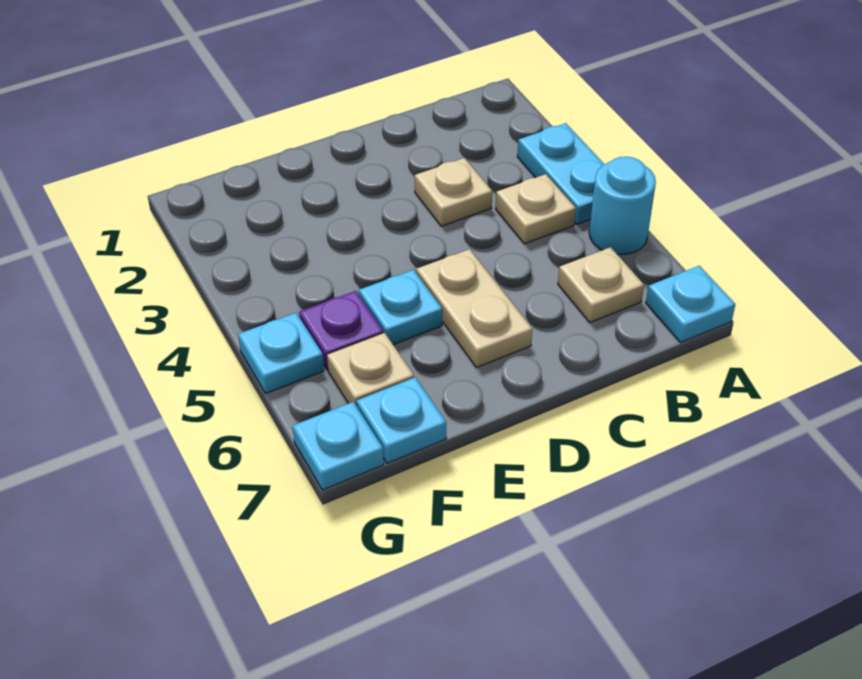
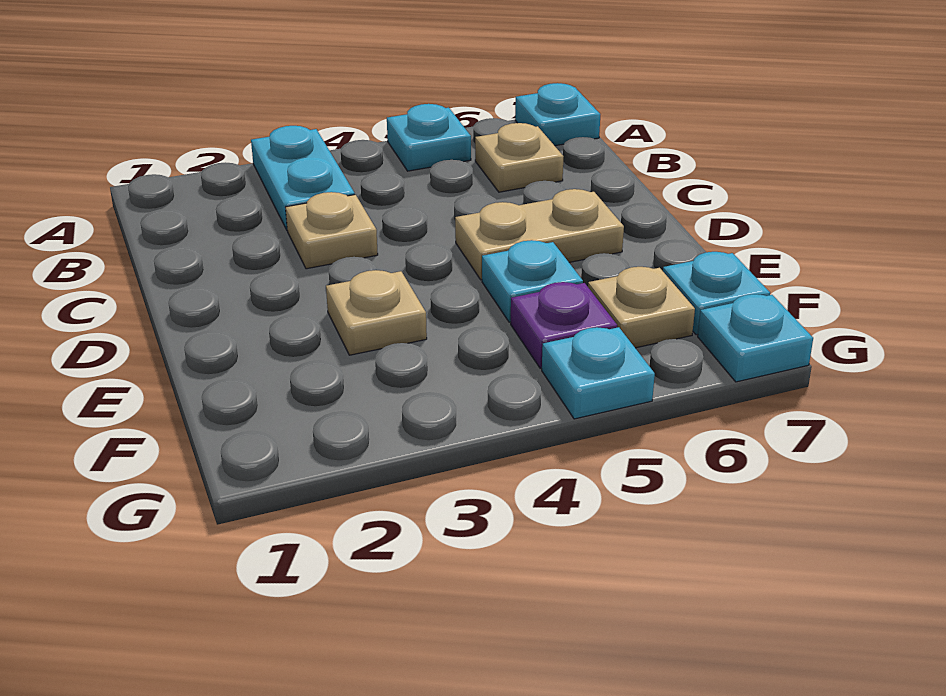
cyan plate A3:A4 level 1 -> cyan plate A3:B3 level 1
cyan round brick A5 level 1 -> cyan plate A5 level 1
tan plate B4 level 1 -> tan plate E3 level 1

